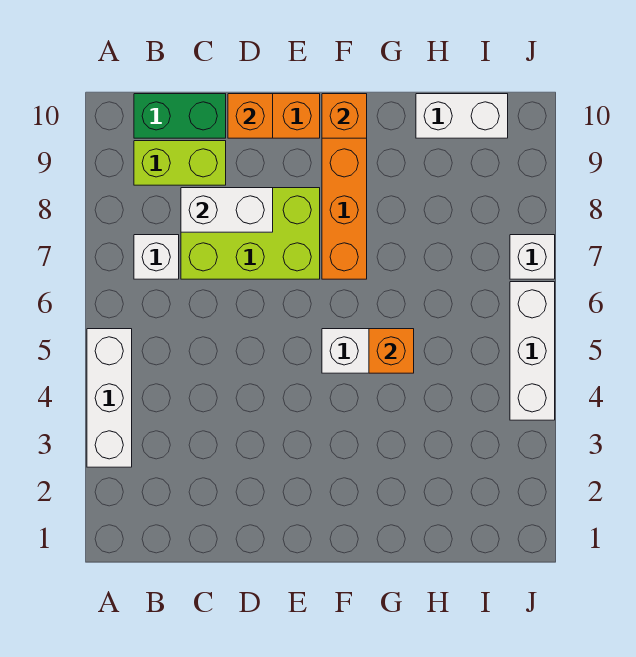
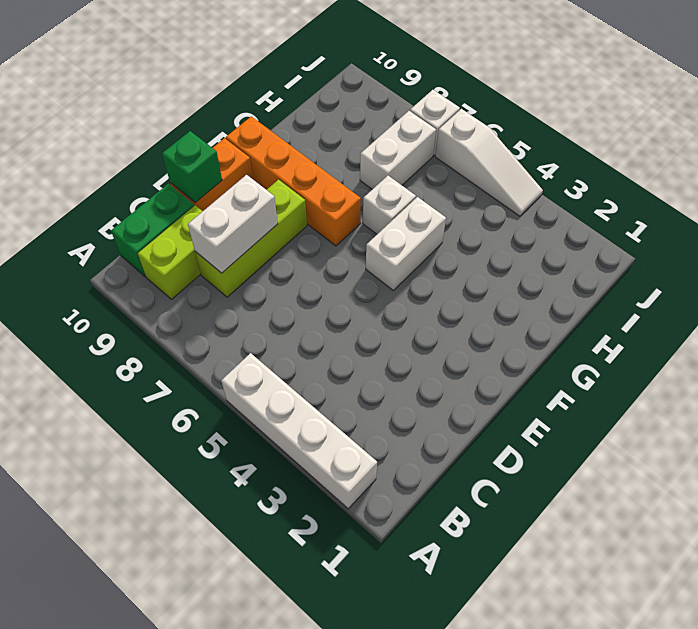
white brick A3:A5 level 1 -> white brick A2:A5 level 1
white brick B7 level 1 -> white brick G6 level 1
lime brick C7:E8 level 1 -> lime brick C8:E8 level 1
orange brick D10 level 2 -> green brick D10 level 2
orange brick F10 level 2 -> none
orange brick G5 level 2 -> none
white brick H10:I10 level 1 -> white brick H7:I7 level 1
white brick J4:J6 level 1 -> white slope J4:J6 level 1 top 6

